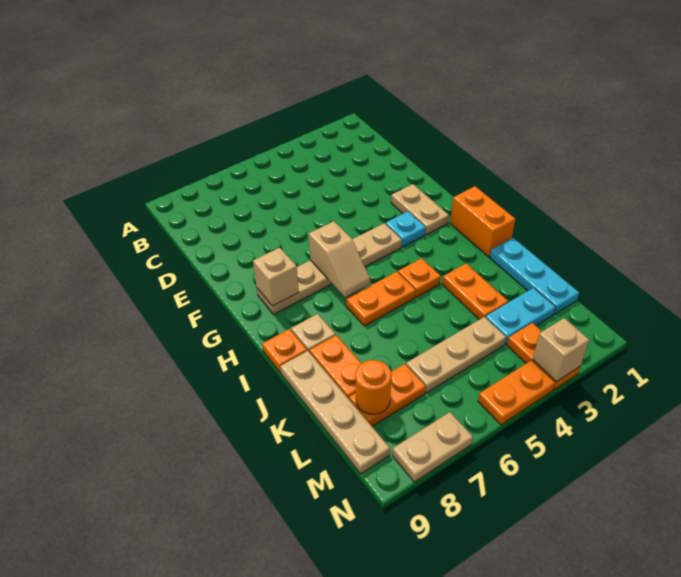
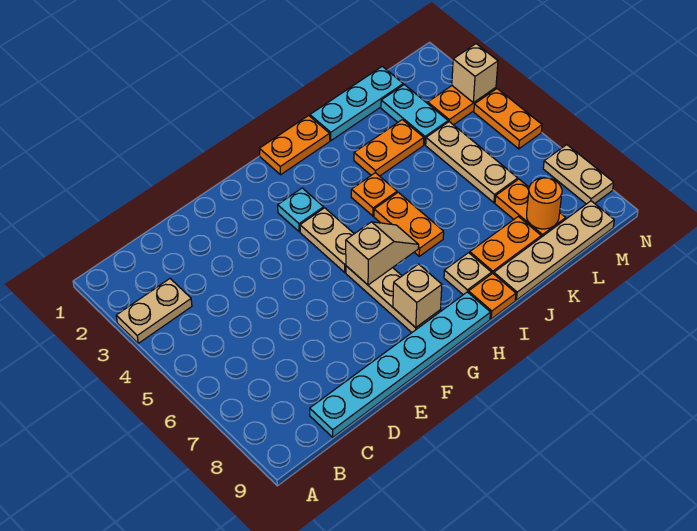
none -> cyan plate C9:H9 level 1
tan plate F2:G2 level 1 -> tan plate A3:B3 level 1
orange brick H1:I1 level 1 -> orange plate H1:I1 level 1

